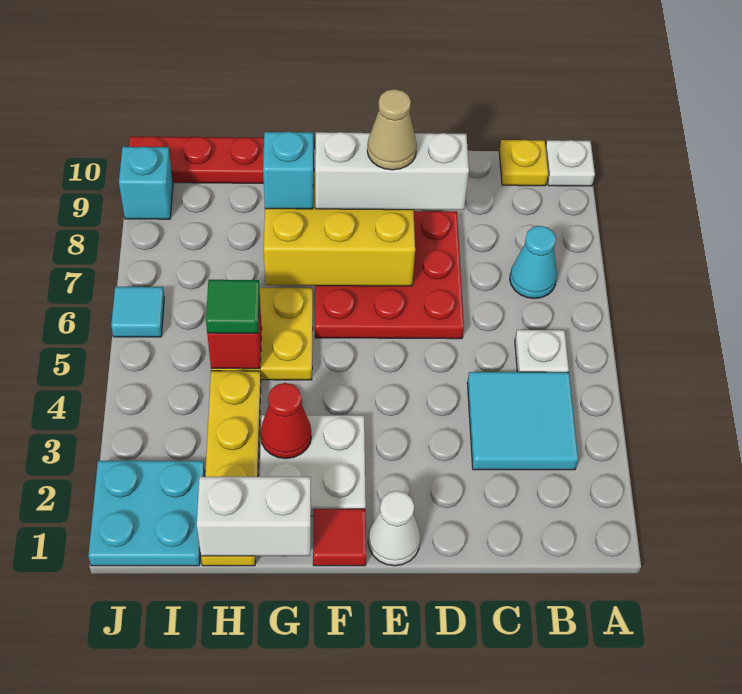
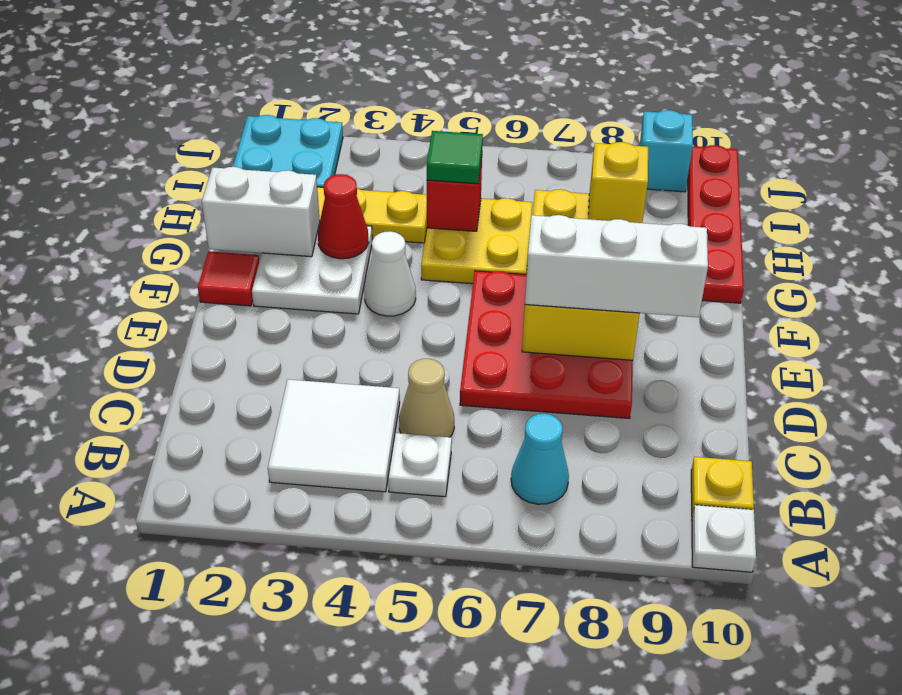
cyan tile B3:C4 level 1 -> white tile B3:C4 level 1
white brick D8:F8 level 3 -> white brick E7:E9 level 3
white cone E1 level 1 -> white cone F4 level 1
tan cone E8 level 4 -> tan cone C5 level 1
white brick G1:H1 level 2 -> white brick G1:G2 level 2
cyan brick G8 level 3 -> yellow brick G8 level 3
cyan tile J6 level 1 -> none

